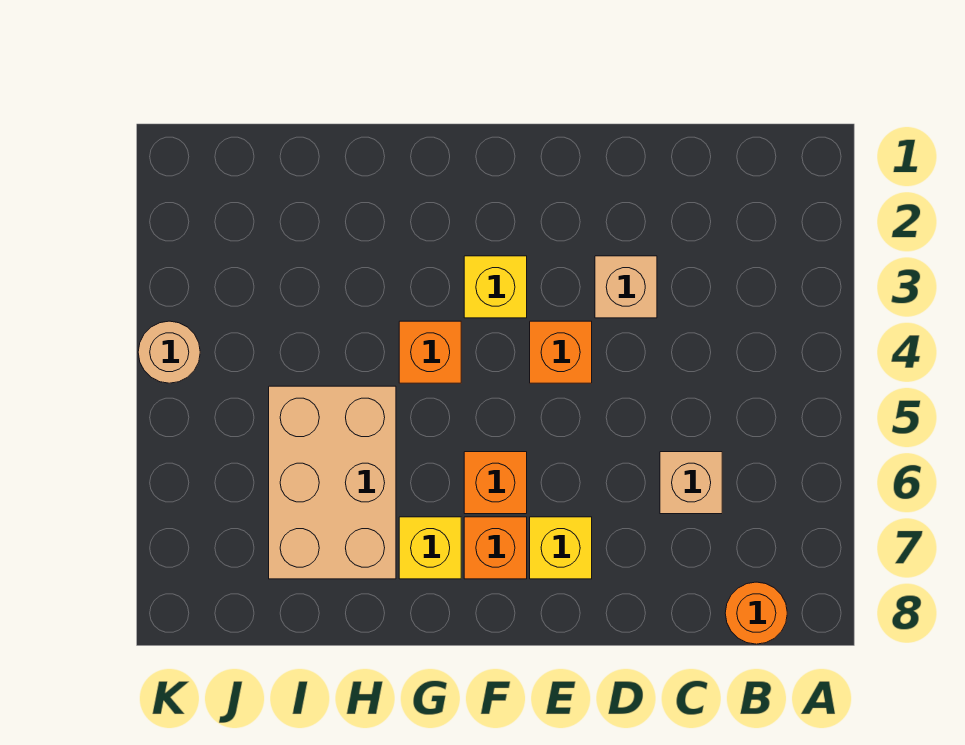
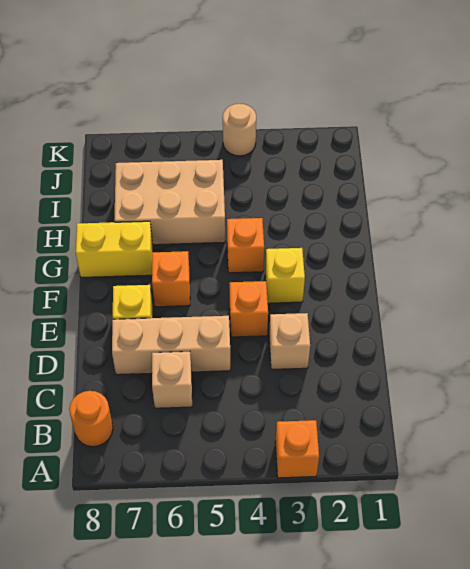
none -> tan brick D5:D7 level 1
orange brick F7 level 1 -> orange brick A3 level 1
yellow brick G7 level 1 -> yellow brick G7:G8 level 1

